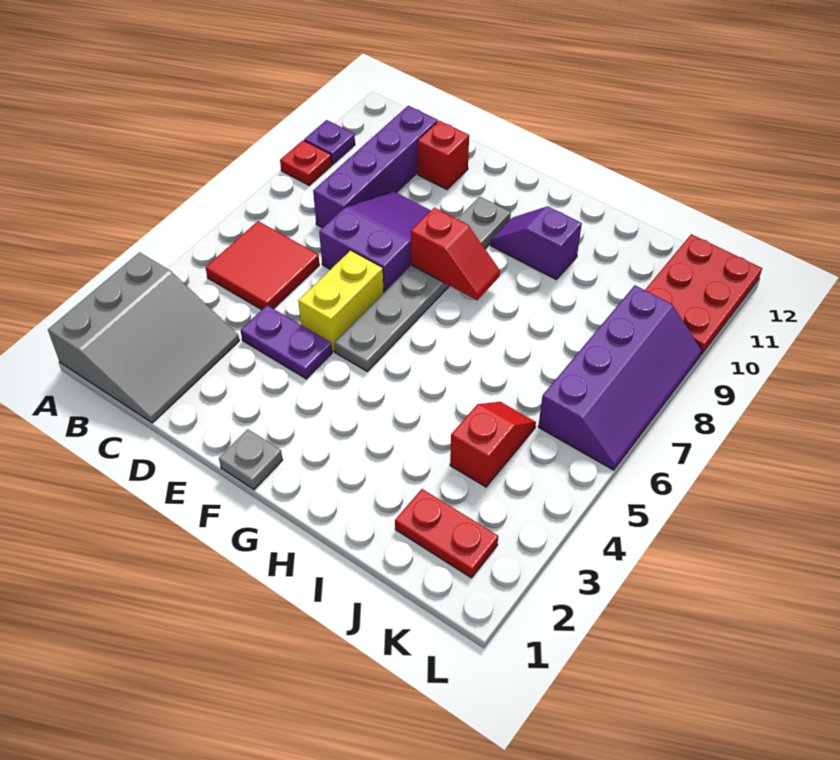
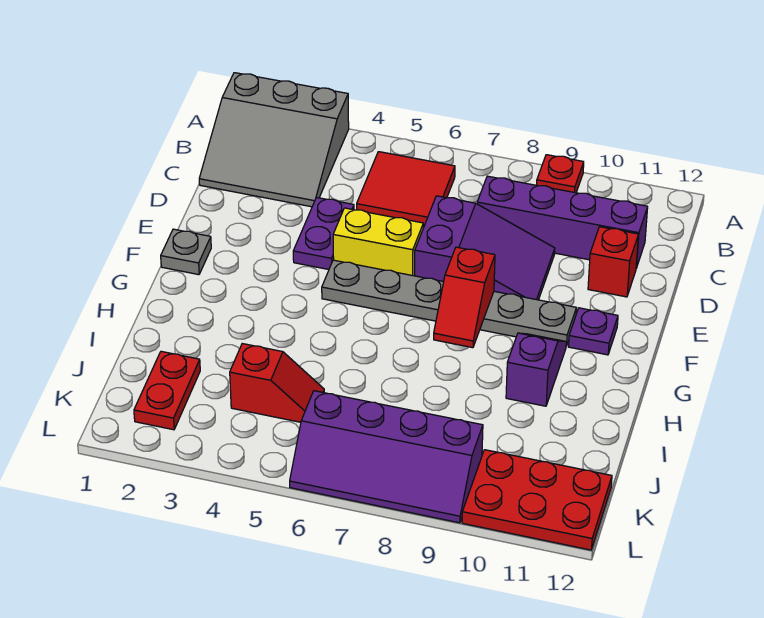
purple plate A10 level 1 -> purple plate F11 level 1

